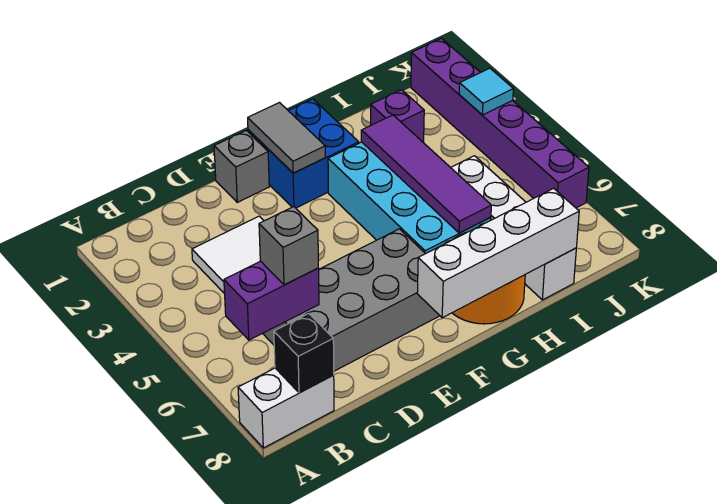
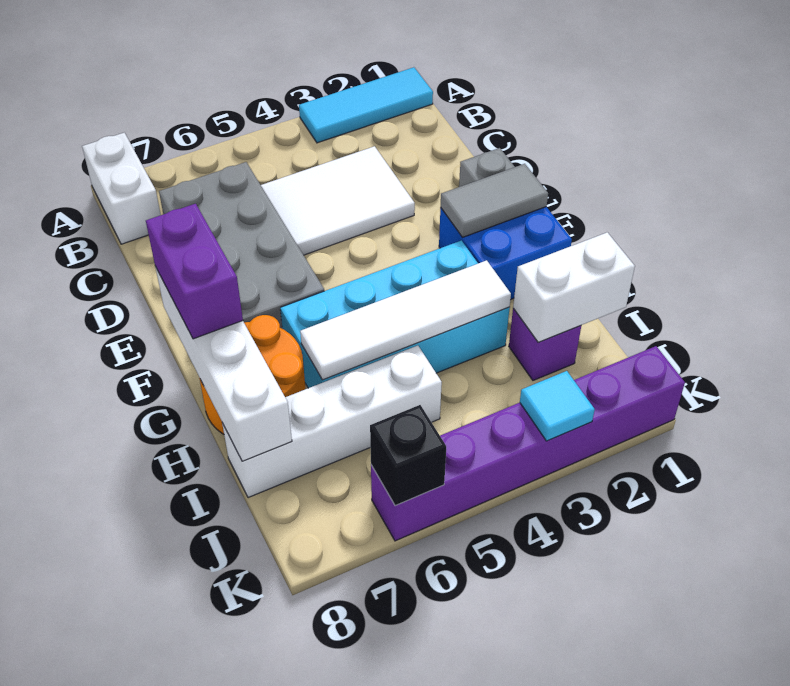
none -> cyan tile A1:A3 level 1
purple brick B6:C6 level 2 -> purple brick F8:G8 level 3
black brick B8 level 2 -> black brick K6 level 2
grey brick C6 level 3 -> none
purple tile H3:H6 level 2 -> white tile H3:H6 level 2
none -> white brick I1:I2 level 2

